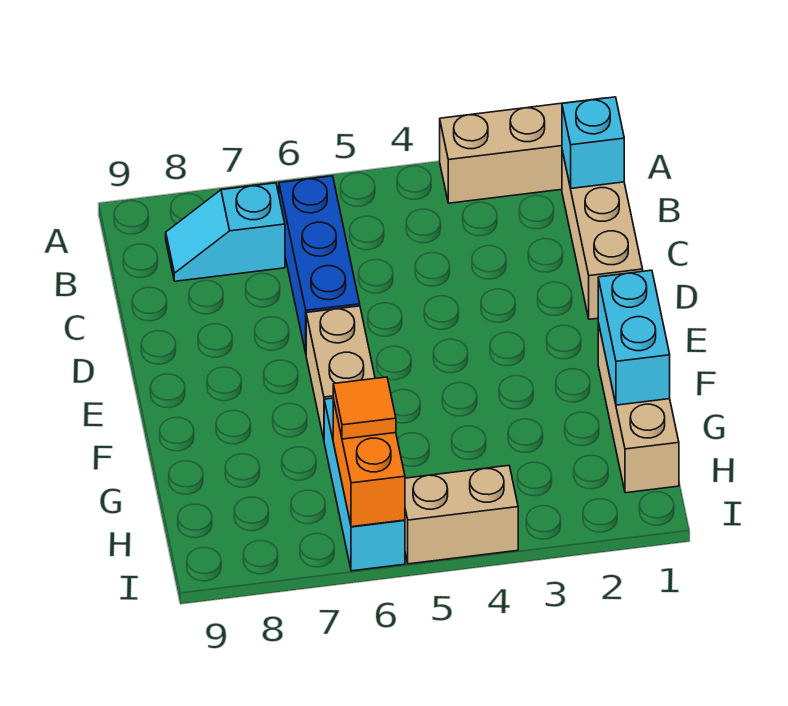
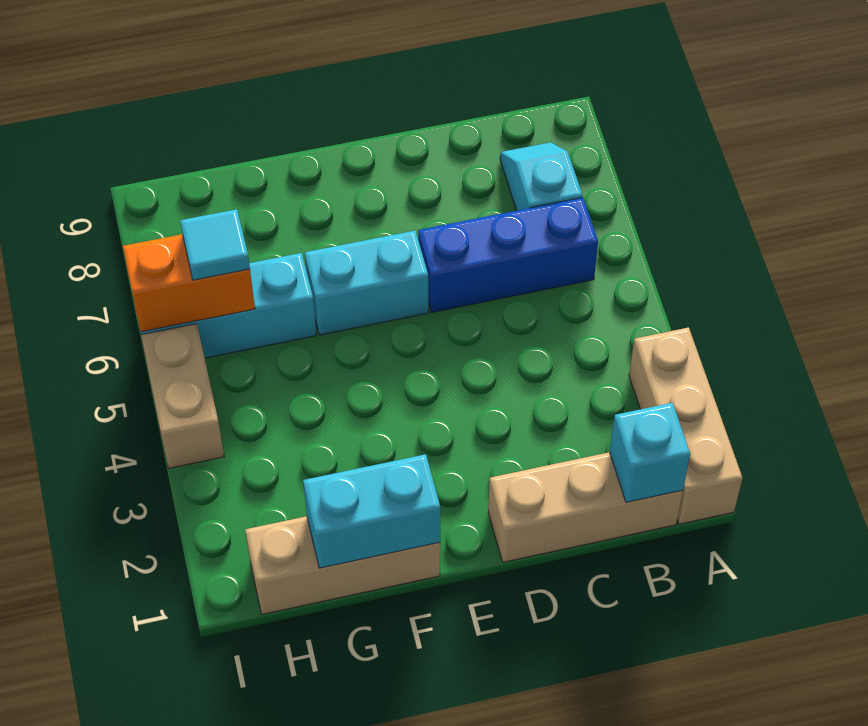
tan brick E6:F6 level 1 -> cyan brick E6:F6 level 1
orange tile H6 level 3 -> cyan tile H6 level 3

